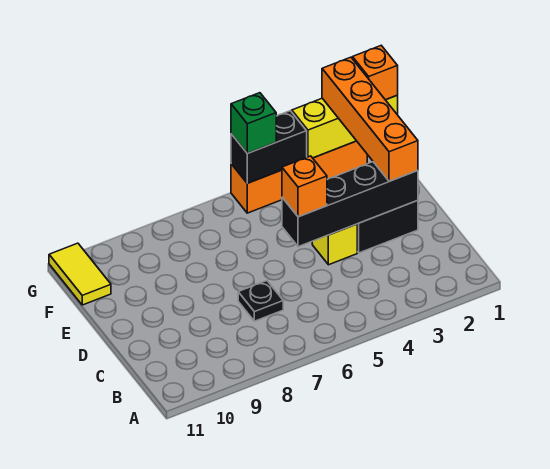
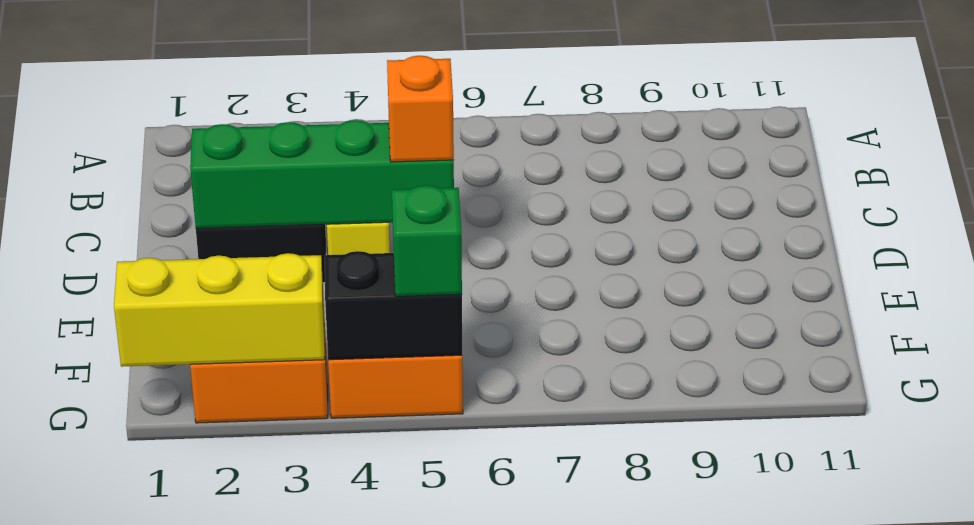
black plate C7 level 1 -> none
black brick D2:D5 level 2 -> green brick D2:D5 level 2
orange brick D2:G2 level 3 -> none
yellow tile F11:G11 level 1 -> none
orange brick G1 level 3 -> none

